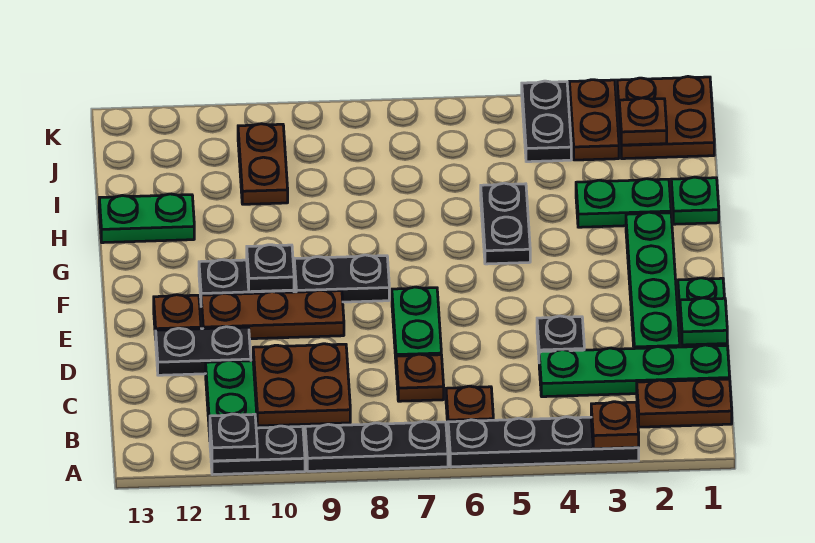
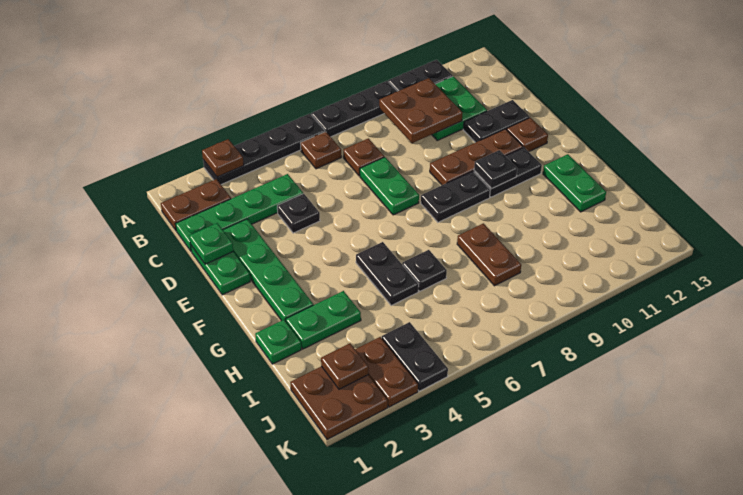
black plate A11 level 2 -> black plate H6 level 1
green plate H12:H13 level 1 -> green plate G12:H12 level 1
brown plate I10:J10 level 1 -> brown plate H8:I8 level 1

